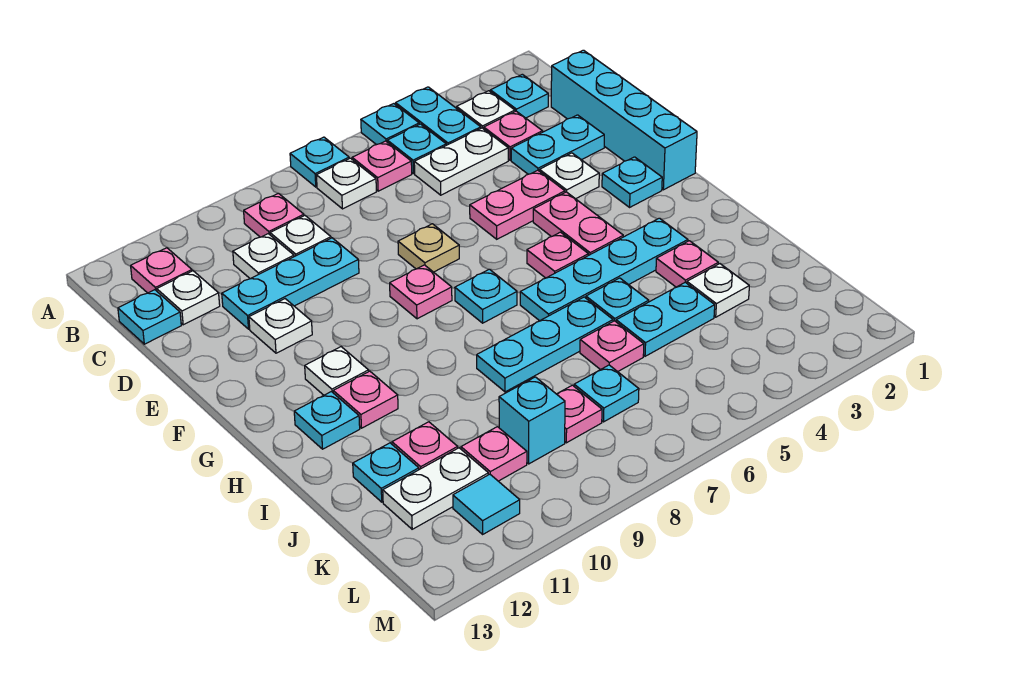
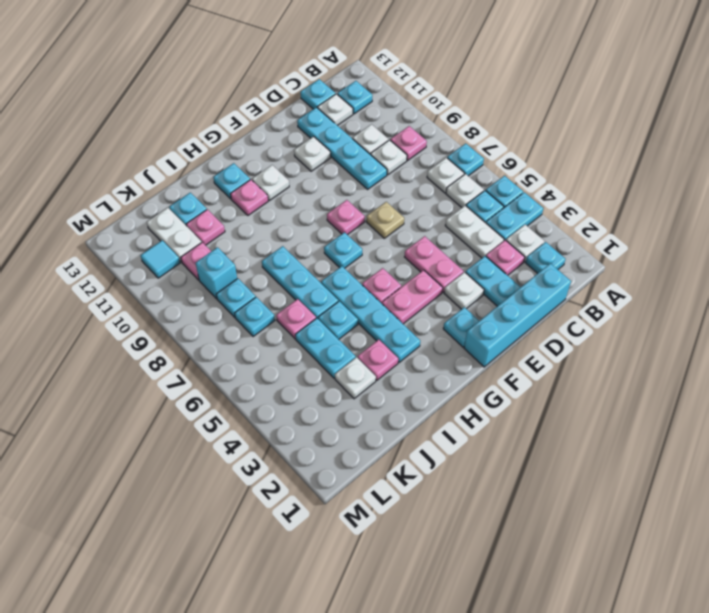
pink plate B6 level 1 -> white plate B6 level 1
pink plate B12 level 1 -> cyan plate B12 level 1
cyan plate D9:D11 level 1 -> cyan plate D9:D12 level 1
pink plate K8 level 1 -> cyan plate K8 level 1

